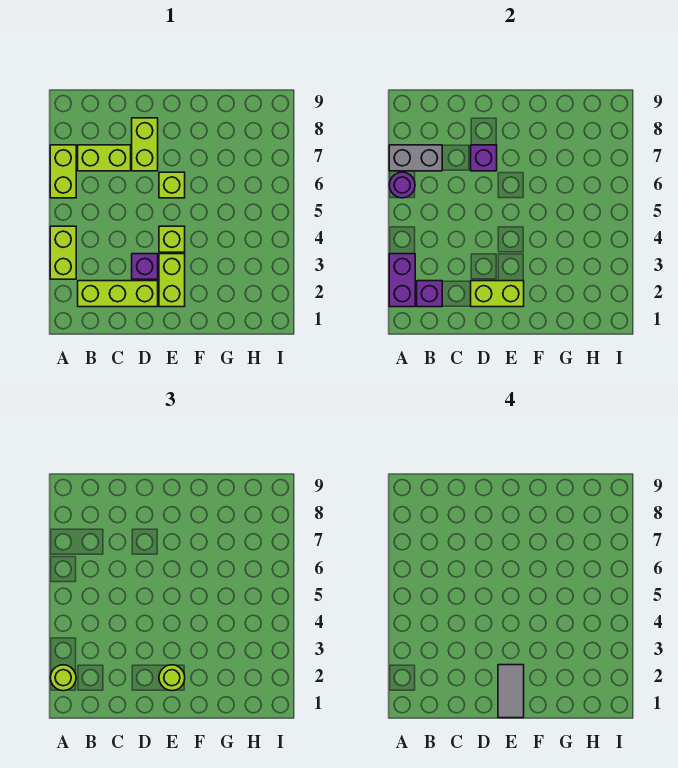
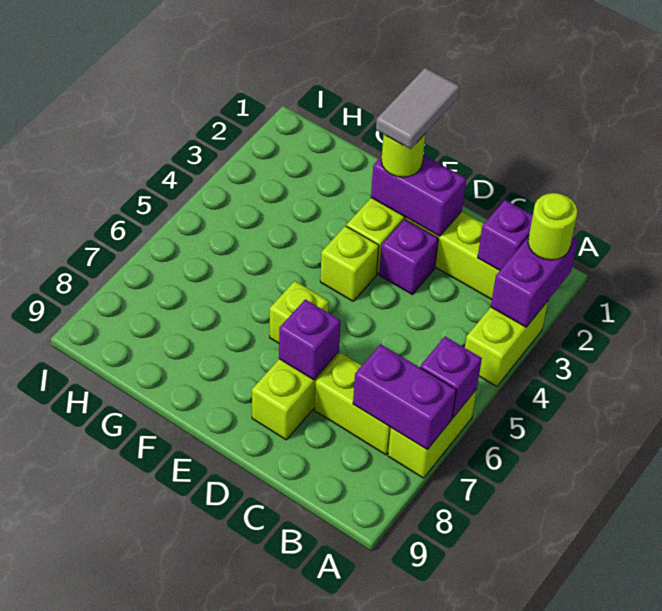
purple round brick A6 level 2 -> purple brick A6 level 2
grey brick A7:B7 level 2 -> purple brick A7:B7 level 2
lime brick D2:E2 level 2 -> purple brick D2:E2 level 2

